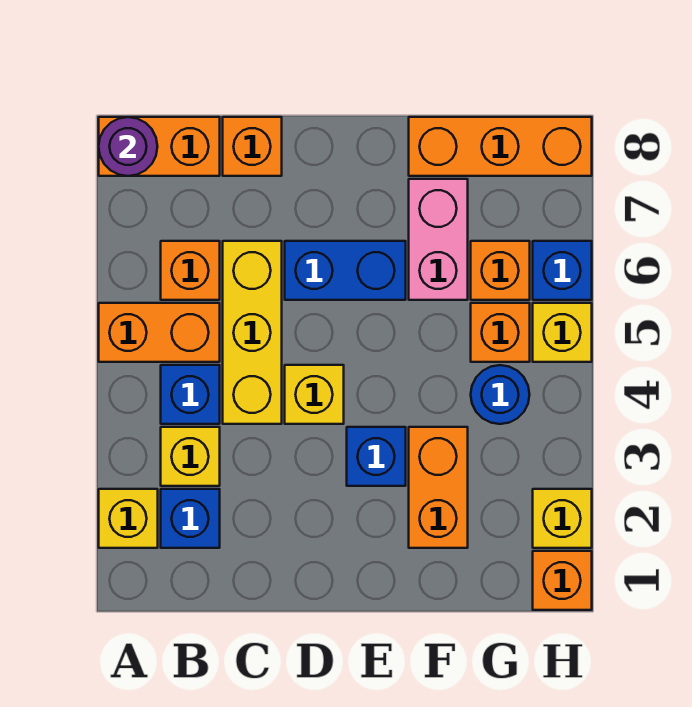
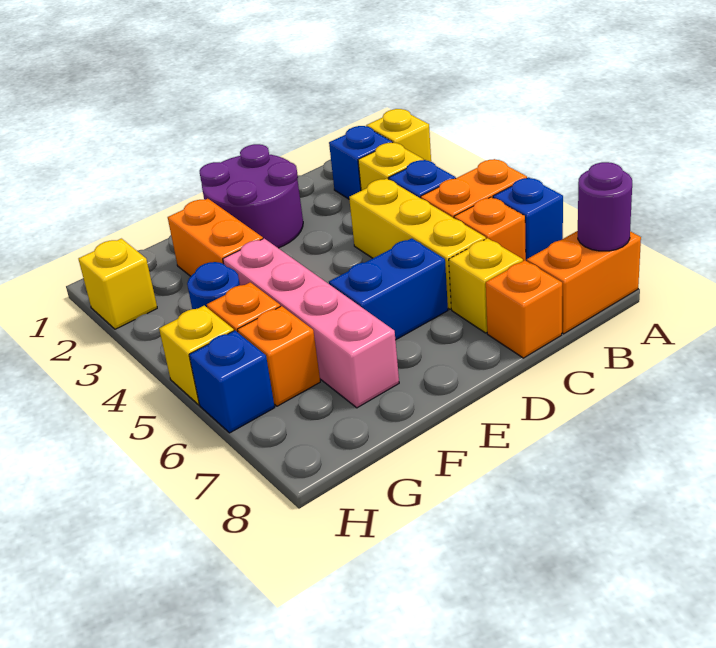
none -> purple round brick D1:E2 level 1
yellow brick D4 level 1 -> yellow brick C7 level 1
blue brick E3 level 1 -> blue brick A6 level 1
pink brick F6:F7 level 1 -> pink brick F4:F7 level 1
orange brick F8:H8 level 1 -> none
orange brick H1 level 1 -> none

